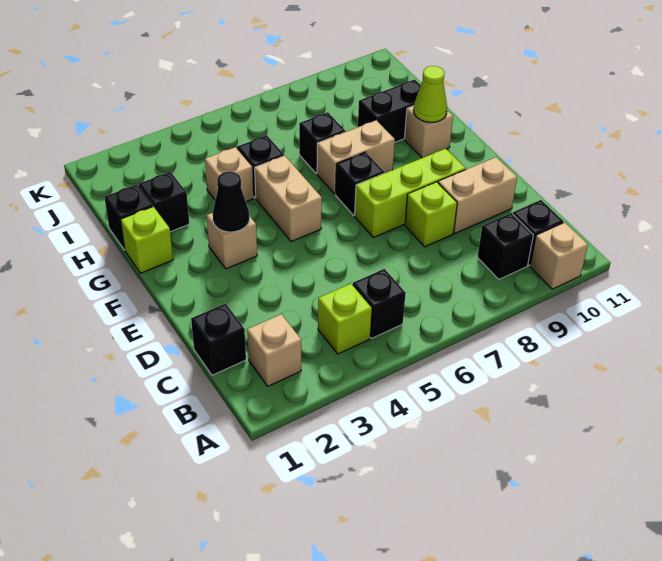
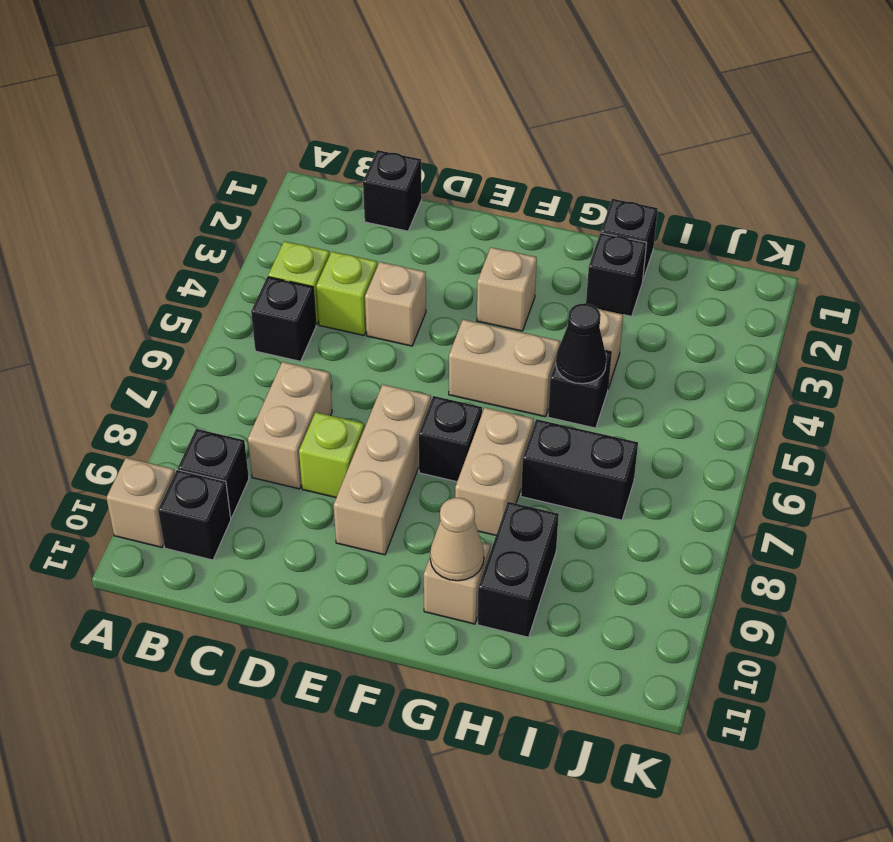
tan brick B2 level 1 -> tan brick D4 level 1
tan brick D9:D10 level 1 -> tan brick C7:C8 level 1
lime brick E7:E9 level 1 -> tan brick E7:E9 level 1
black cone F3 level 2 -> black cone H5 level 2
lime brick G1 level 1 -> lime brick C4 level 1
lime cone G10 level 2 -> tan cone G10 level 2
black brick H7 level 1 -> black brick H7:I7 level 1

